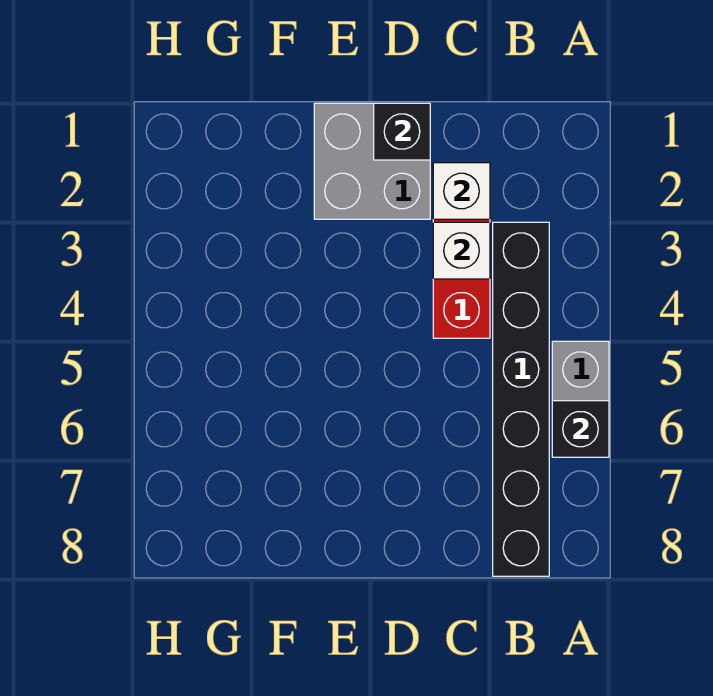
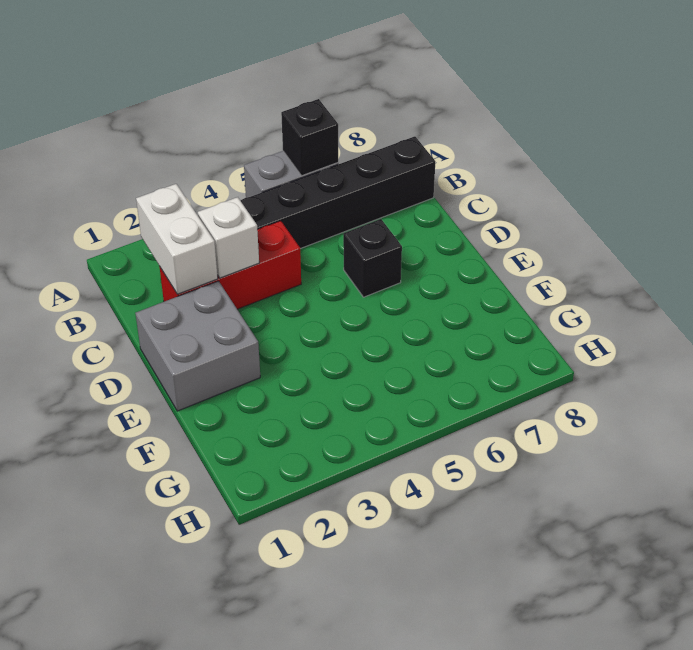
white brick C2 level 2 -> white brick B2:C2 level 2
black brick D1 level 2 -> black brick D6 level 1

